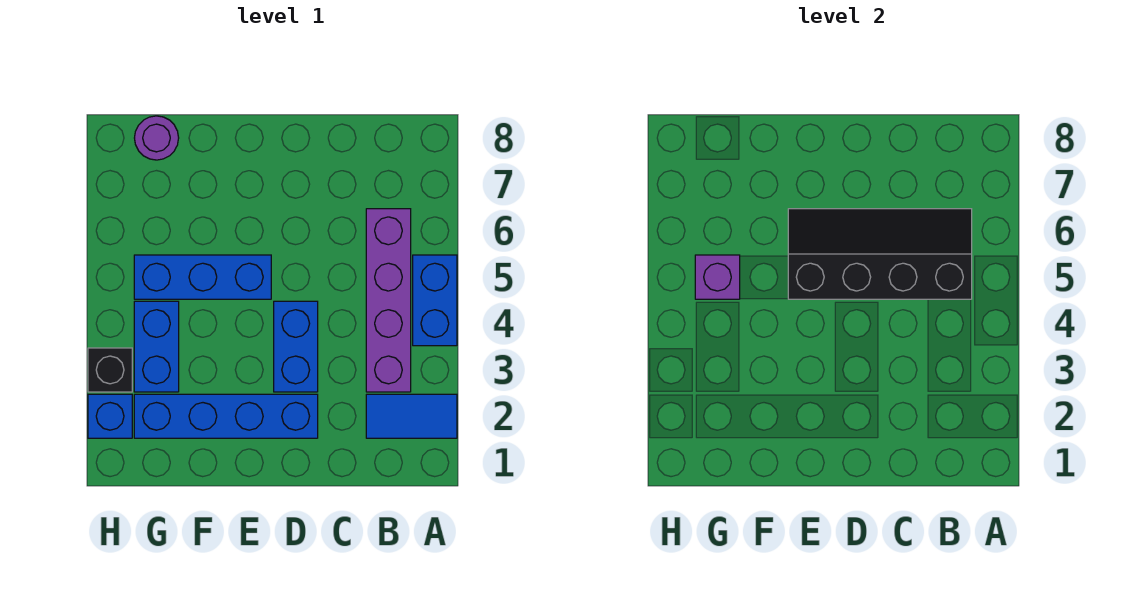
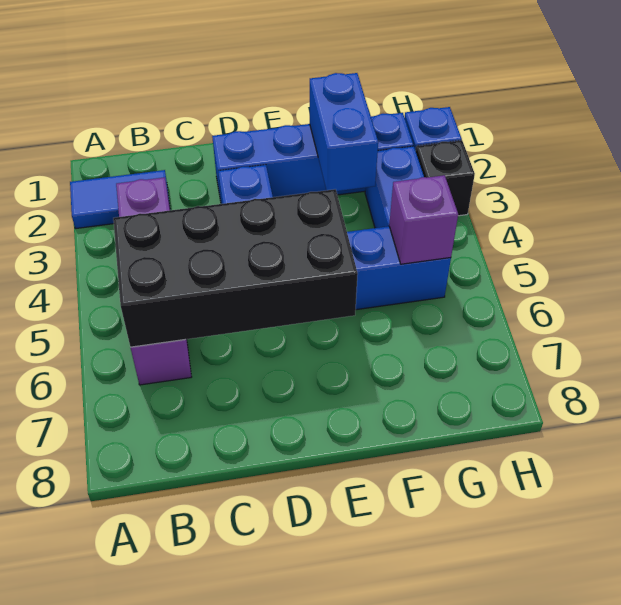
blue brick A4:A5 level 1 -> blue brick F2:F3 level 2
black slope B5:E6 level 2 top 5 -> black brick B5:E6 level 2
purple round brick G8 level 1 -> none

